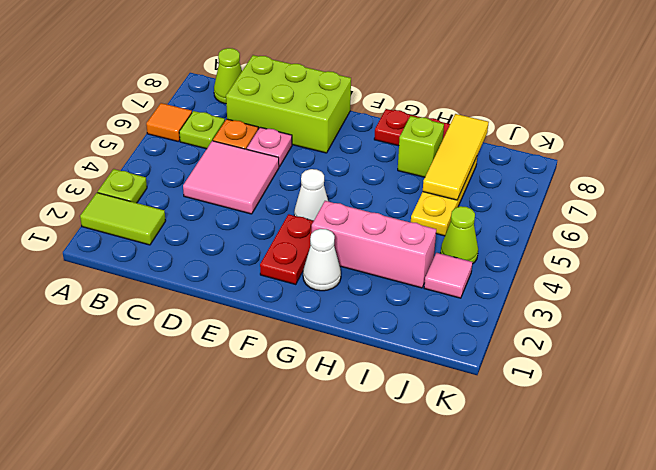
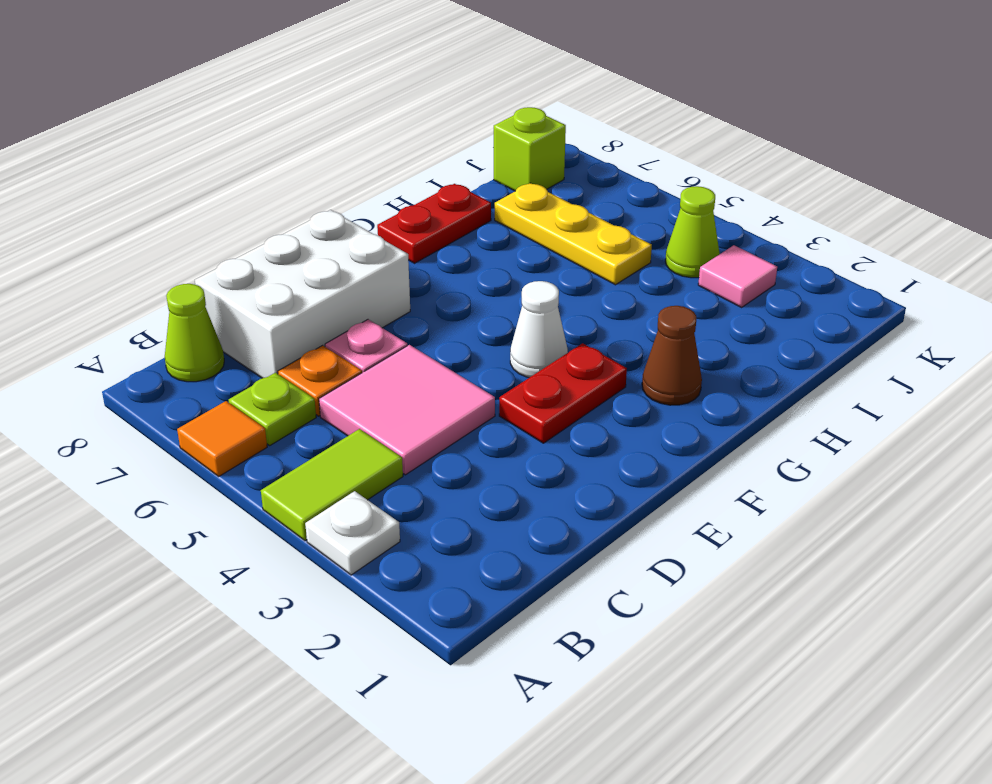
lime tile A2:B2 level 1 -> lime tile A4:B4 level 1
lime plate A3 level 1 -> white plate A3 level 1
lime brick C7:E8 level 1 -> white brick C7:E8 level 1
red plate F2:F3 level 1 -> red plate E3:F3 level 1
white cone G2 level 1 -> brown cone G2 level 1
pink brick G3:I3 level 1 -> none
lime brick H7 level 1 -> lime brick J8 level 1
yellow tile I6:I8 level 2 -> none

